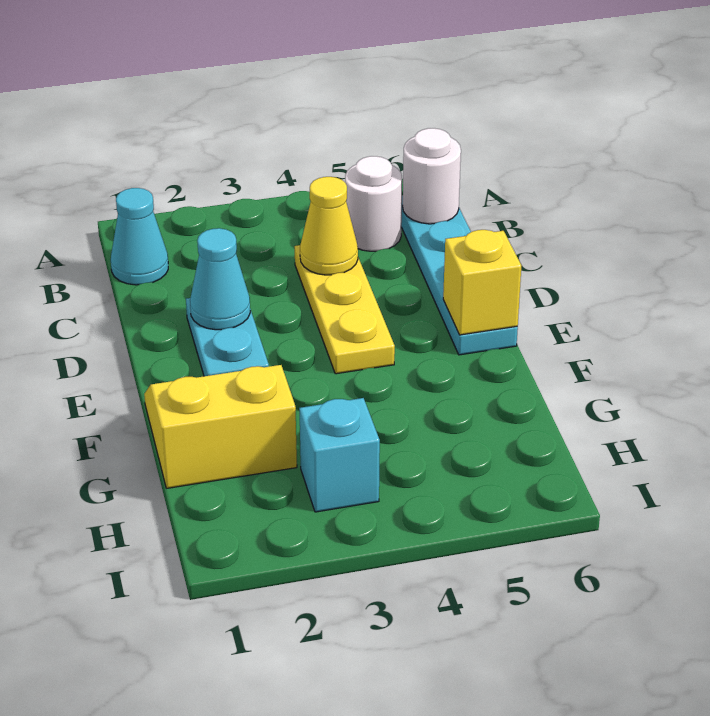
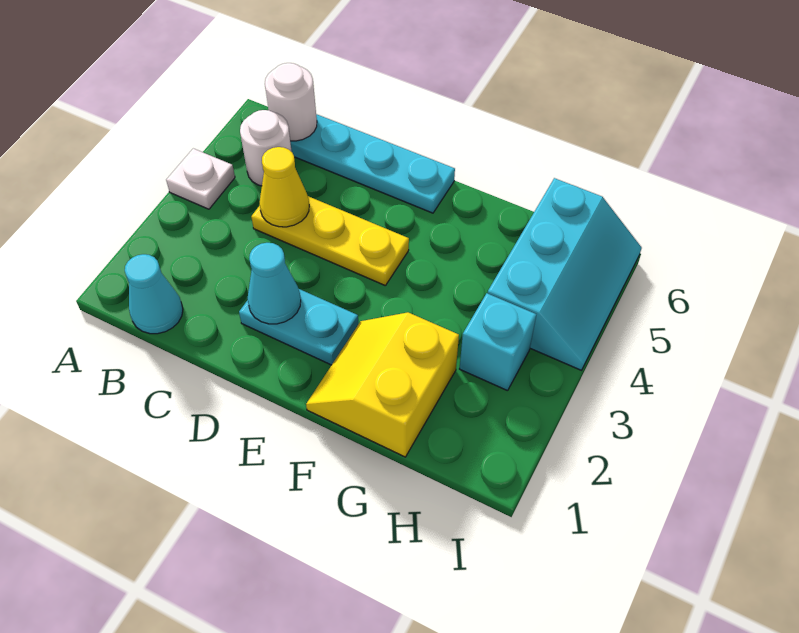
none -> white plate A4 level 1
yellow brick E6 level 2 -> none
none -> cyan slope H4:I6 level 1 top H

